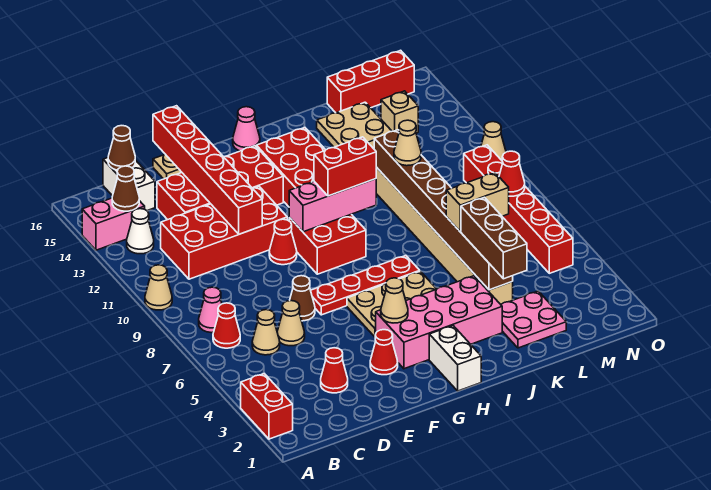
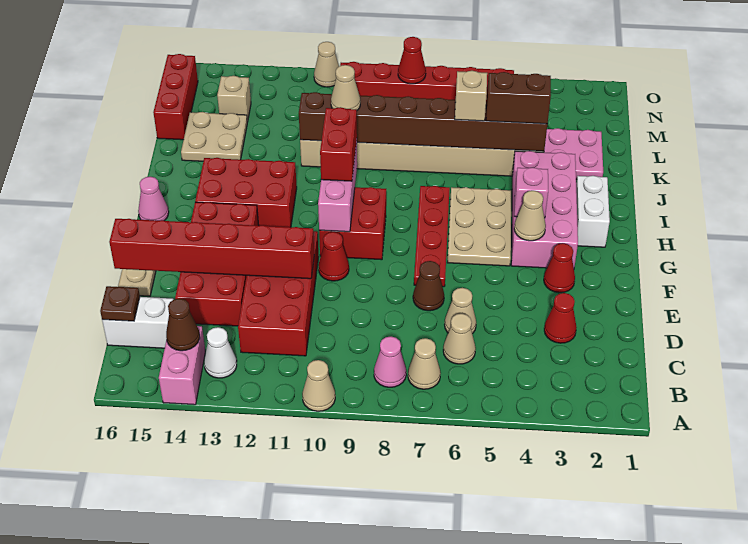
red brick A2:A3 level 1 -> none
red cone B7 level 1 -> tan cone B7 level 1
brown cone C16 level 2 -> brown plate C16 level 2
white brick H1:H2 level 1 -> white brick H2:I2 level 1
none -> pink brick H4 level 2
brown brick K3:K5 level 3 -> brown brick K4:K5 level 3
tan brick K6:L6 level 3 -> tan brick K6 level 3

